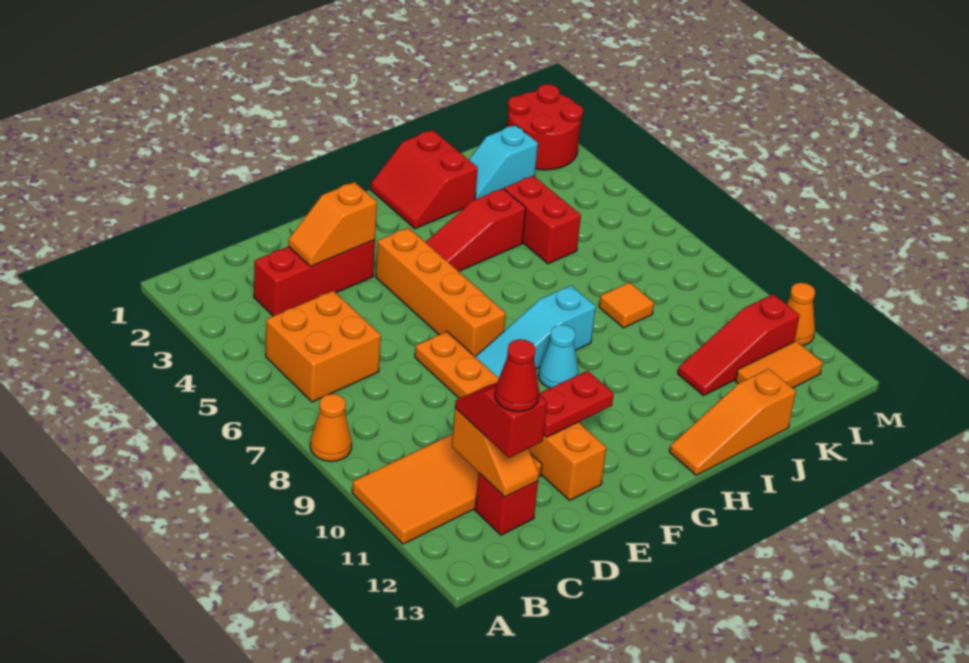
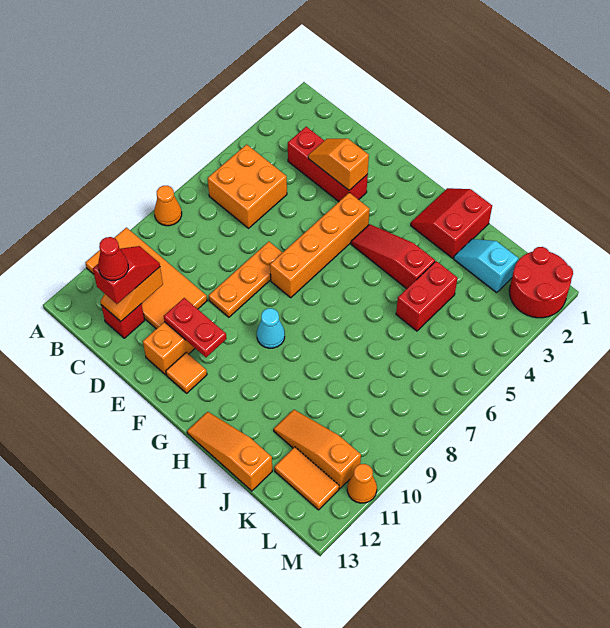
cyan slope F8:H8 level 1 top H -> none
orange tile J8 level 1 -> orange tile F12 level 1
red slope J11:L11 level 1 top L -> orange slope J11:L11 level 1 top L

